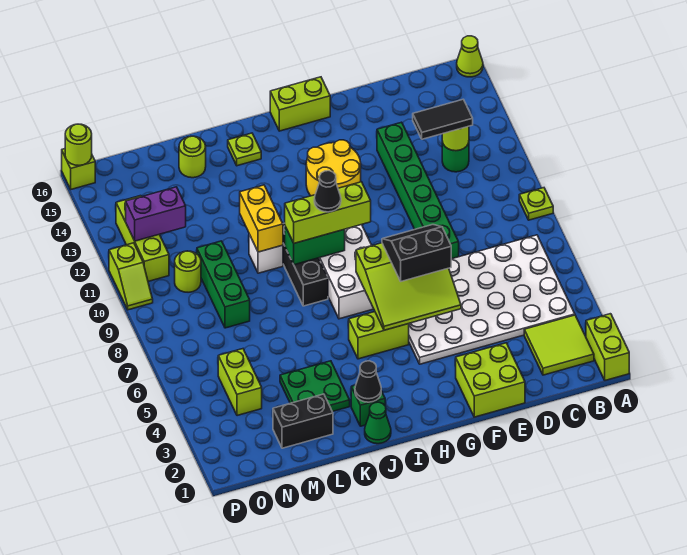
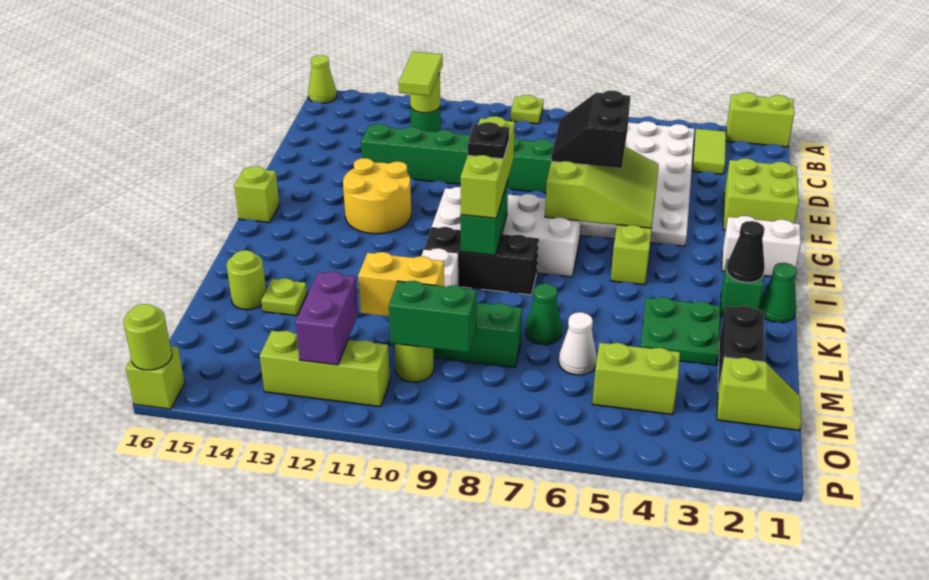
lime tile B2:C3 level 1 -> lime tile B3:C3 level 1
black tile C12:D12 level 3 -> lime tile C12:D12 level 3
lime brick G16:H16 level 1 -> lime brick H16 level 1
none -> white brick H1:H2 level 1
black cone I9 level 4 -> black plate I9 level 4
lime plate J15 level 1 -> lime plate L14 level 1
yellow brick K10:K11 level 2 -> yellow brick M10:M11 level 2
none -> green cone L7 level 1
none -> white cone M6 level 1
none -> green brick N9:N10 level 2
lime slope P10:P11 level 1 top 11 -> lime slope N1:N2 level 1 top 2

